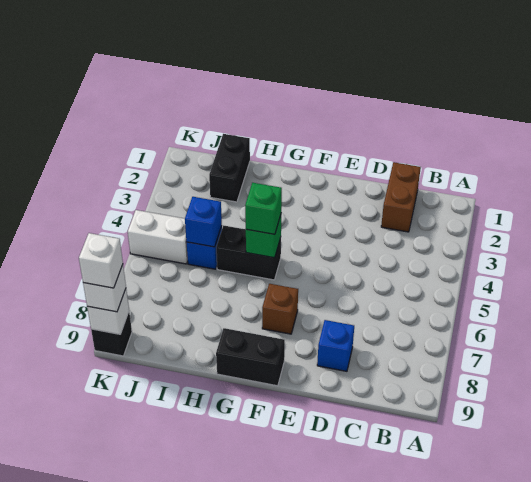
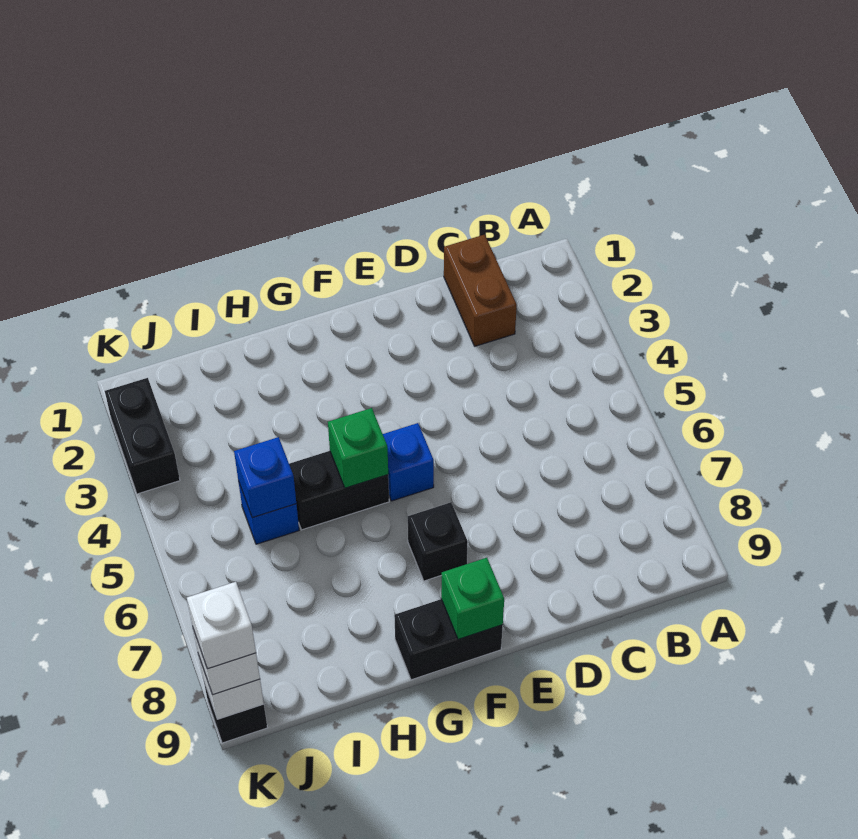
blue brick D8 level 1 -> blue brick F5 level 1
brown brick F7 level 1 -> black brick F7 level 1
green brick G5 level 3 -> green brick F9 level 2
black brick I1:I2 level 1 -> black brick K2:K3 level 1
white brick J5:K5 level 1 -> none

